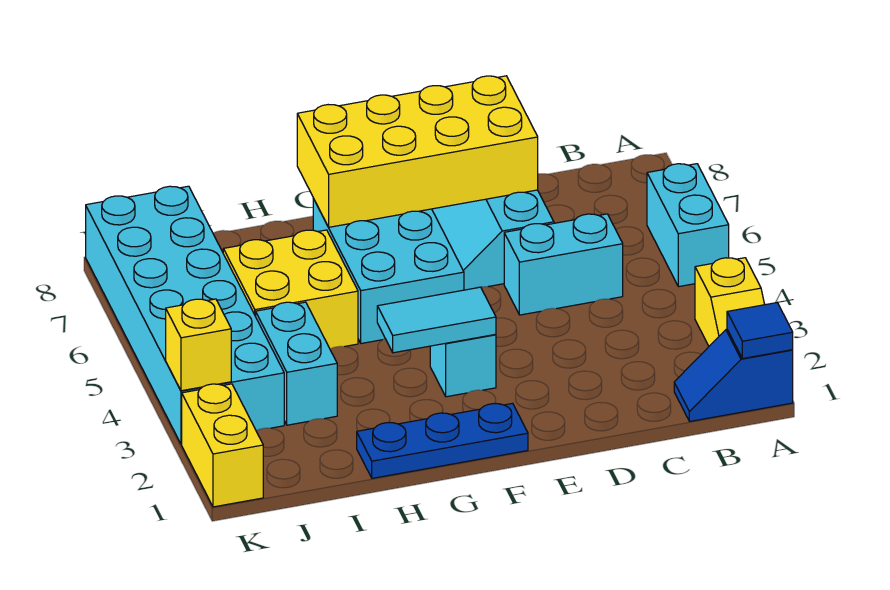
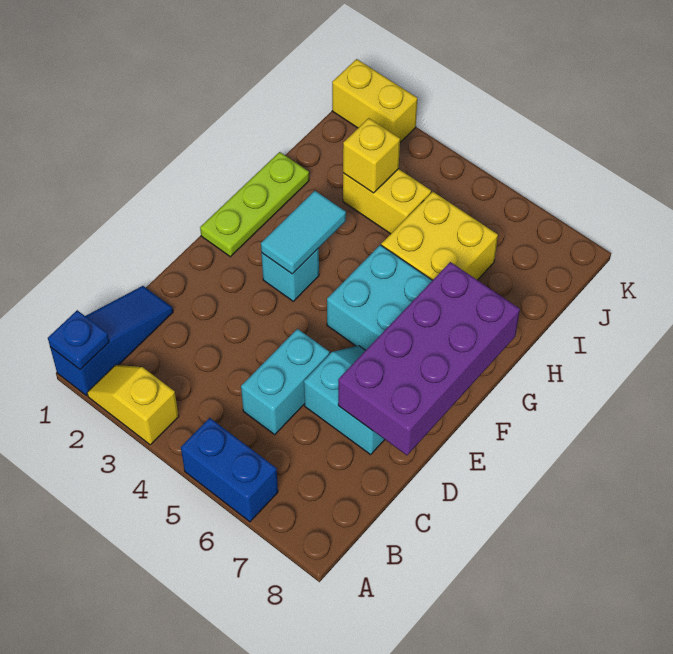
blue slope A1:B1 level 1 top A -> blue slope A1:C1 level 1 top A
blue tile A1 level 2 -> blue plate A1 level 2
cyan brick A5:A6 level 1 -> blue brick A5:A6 level 1
yellow brick D7:G8 level 2 -> purple brick D7:G8 level 2
blue plate F1:H1 level 1 -> lime plate F1:H1 level 1
cyan brick I3:I4 level 1 -> yellow brick I3:I4 level 1
cyan brick J3:K8 level 1 -> none
yellow brick K3 level 2 -> yellow brick I3 level 2

